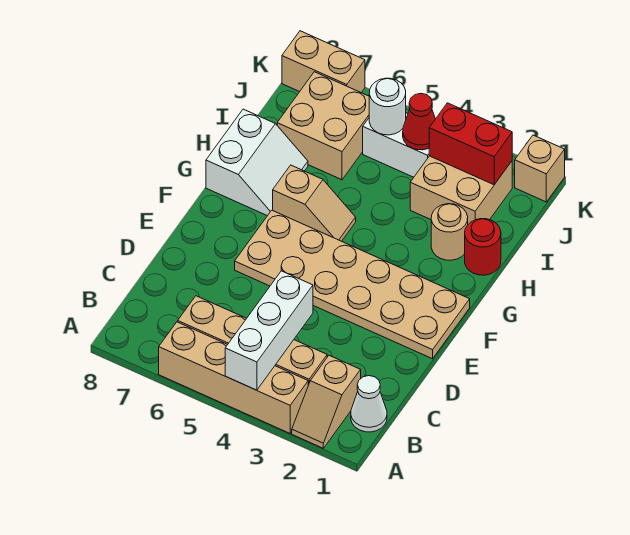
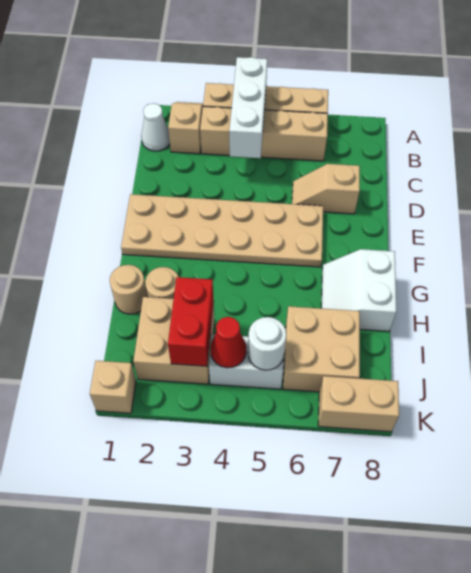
tan slope G5:G6 level 1 top 6 -> tan slope D6:D7 level 1 top 7
red round brick H1 level 1 -> tan round brick H1 level 1
red brick J2:J3 level 2 -> red brick I3:J3 level 2

